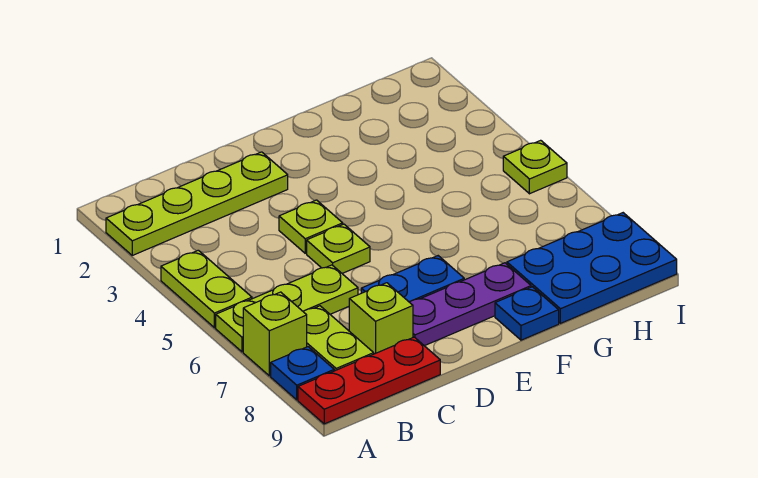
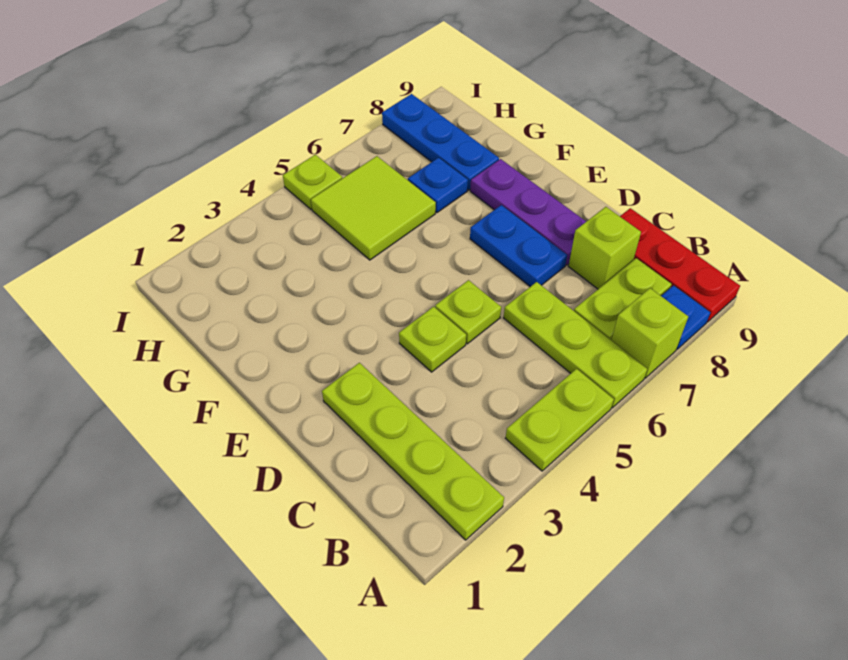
blue plate F9 level 1 -> blue plate G7 level 1
none -> lime tile G5:H6 level 1
blue plate G8:I9 level 1 -> blue plate G8:I8 level 1

